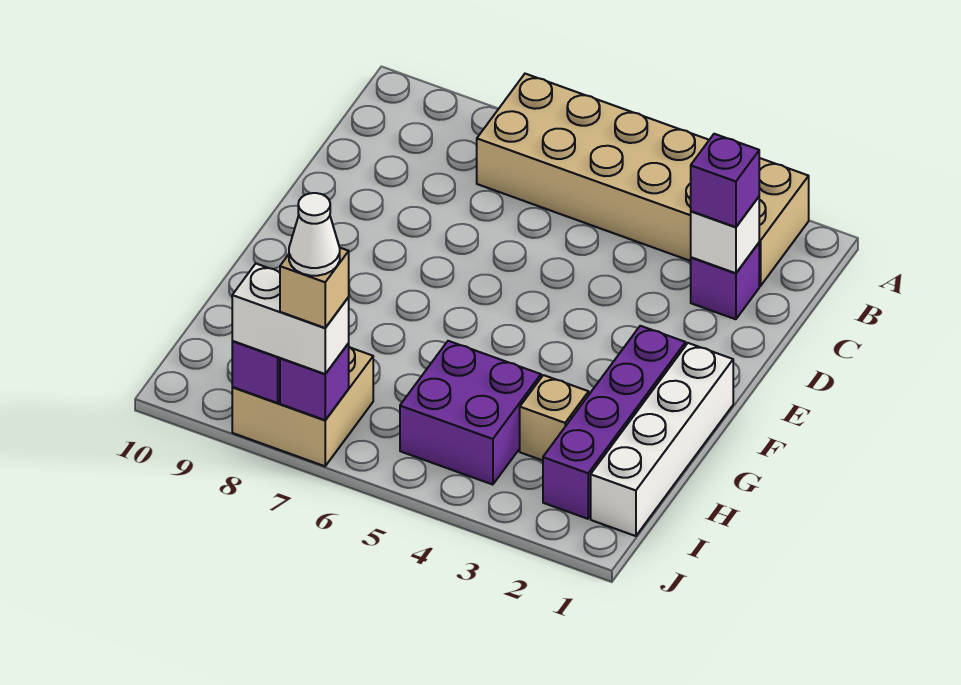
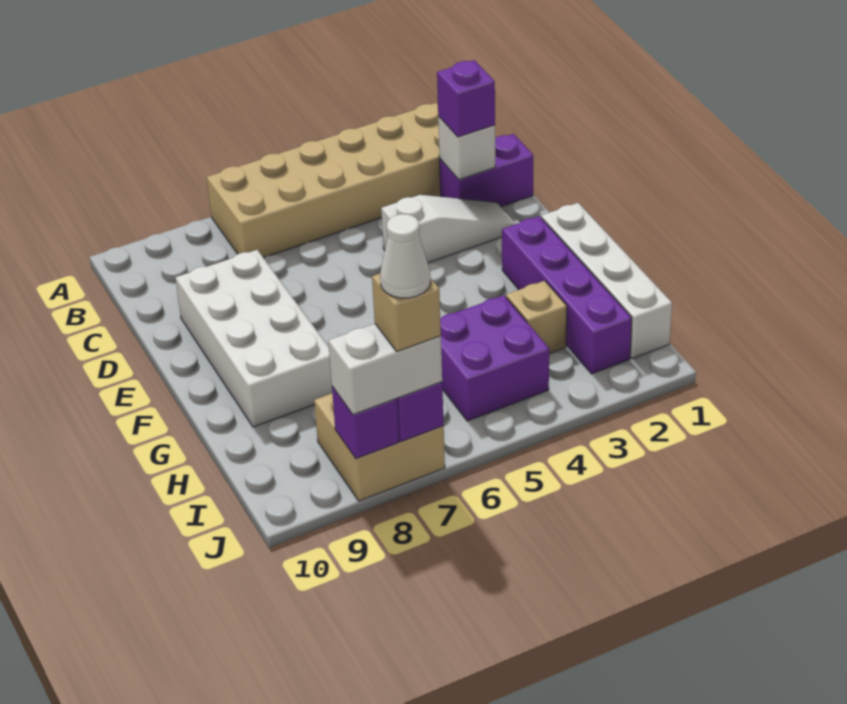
purple brick C2 level 1 -> purple brick C1:C2 level 1
none -> white slope D2:D4 level 1 top 4
none -> white brick D8:G9 level 1

